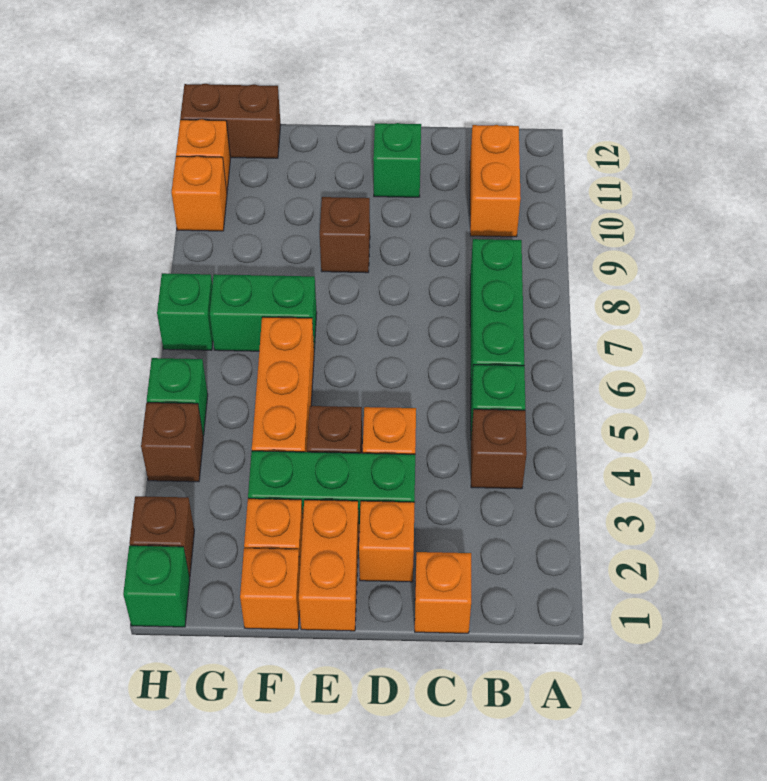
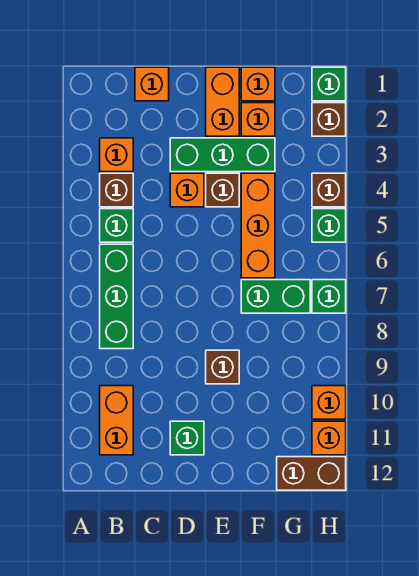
orange brick D2 level 1 -> orange brick B3 level 1

